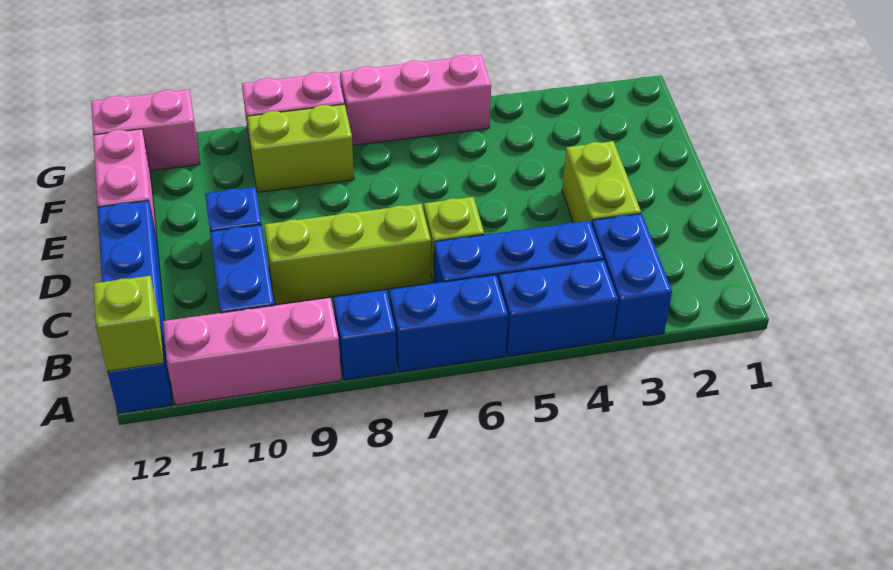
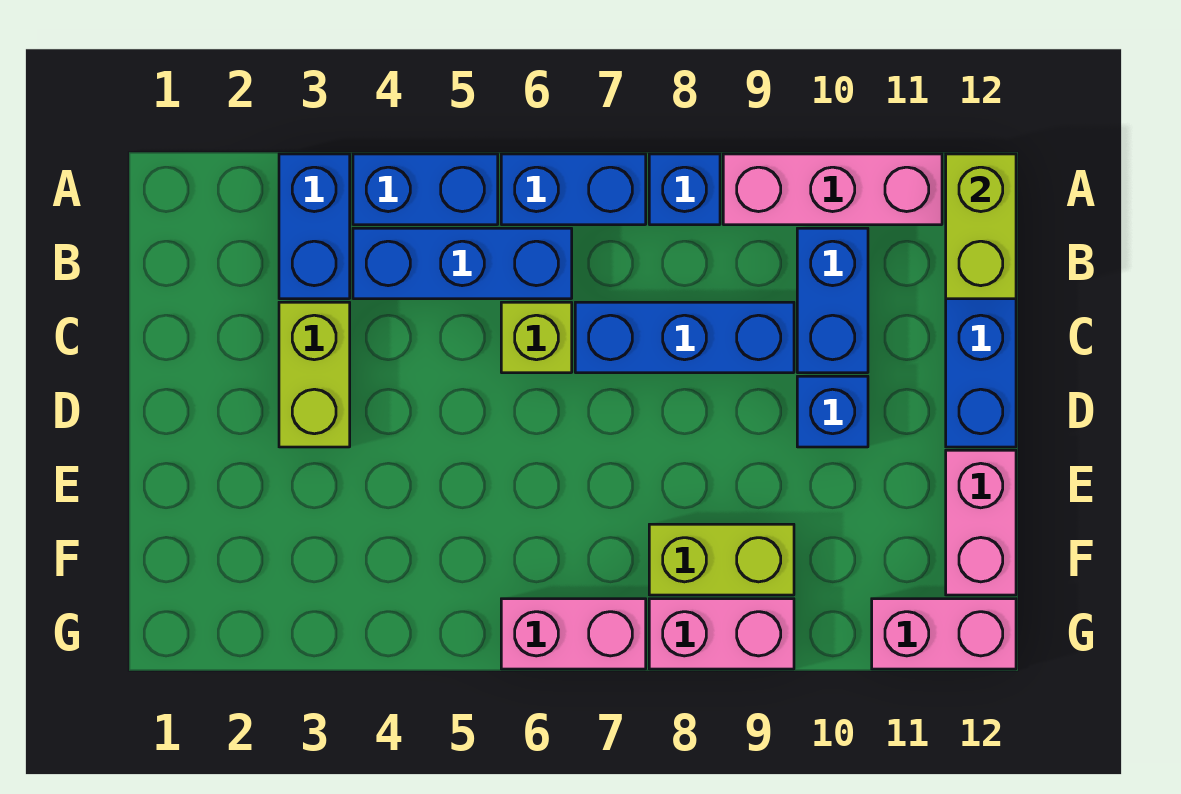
lime brick A12 level 2 -> lime brick A12:B12 level 2
lime brick C7:C9 level 1 -> blue brick C7:C9 level 1
pink brick G5:G7 level 1 -> pink brick G6:G7 level 1

